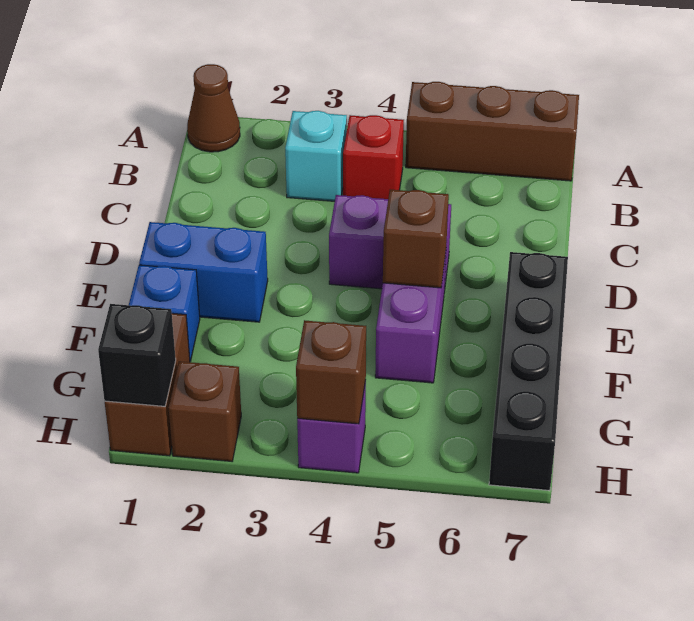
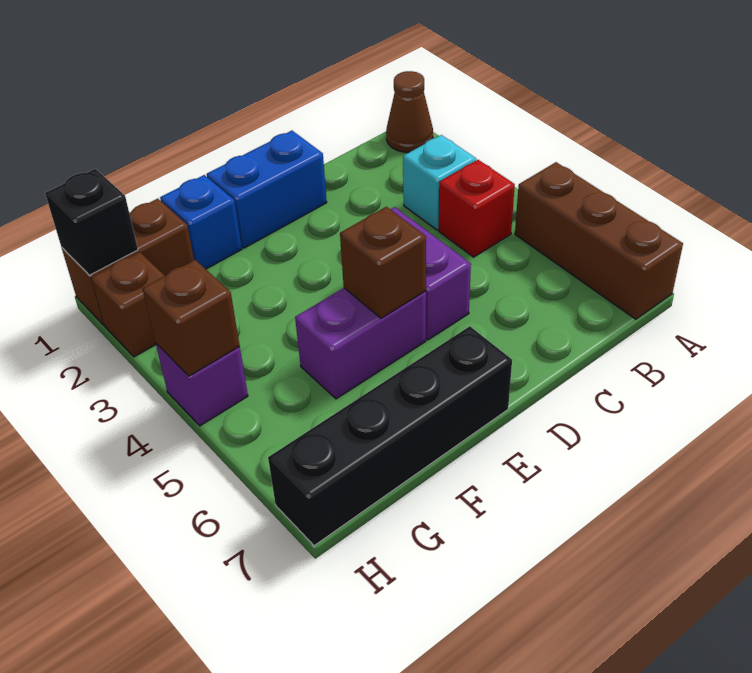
blue brick E1:E2 level 1 -> blue brick D1:E1 level 1

